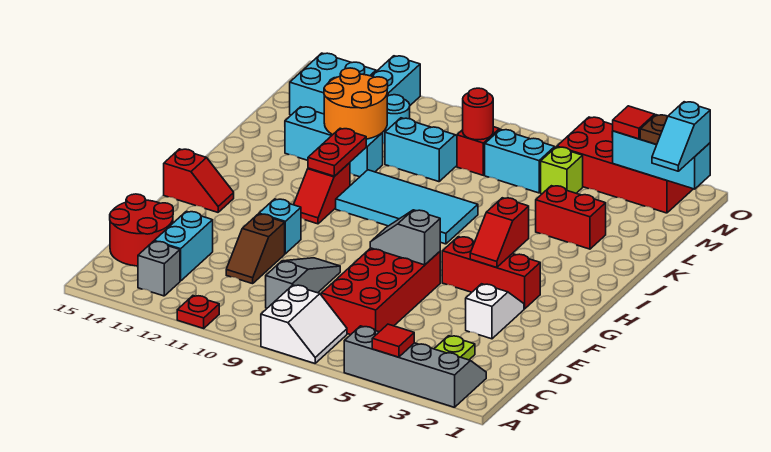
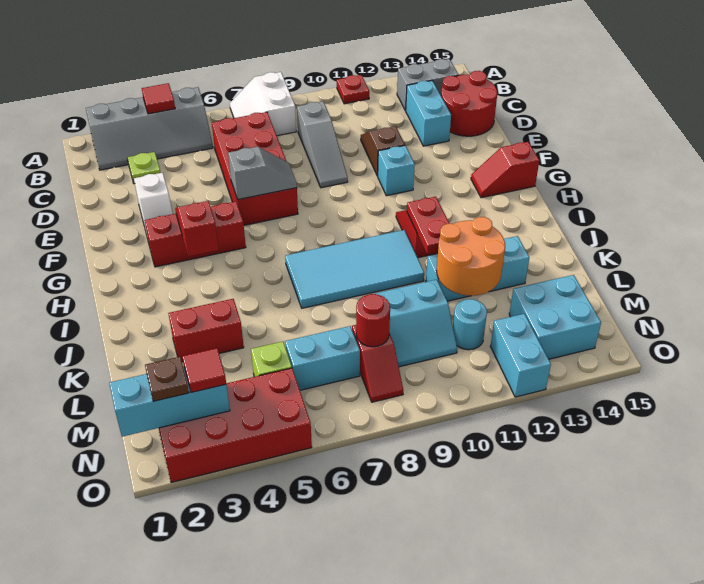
grey brick B13 level 1 -> grey brick B13:B14 level 1
cyan slope M1:N1 level 3 top N -> none

